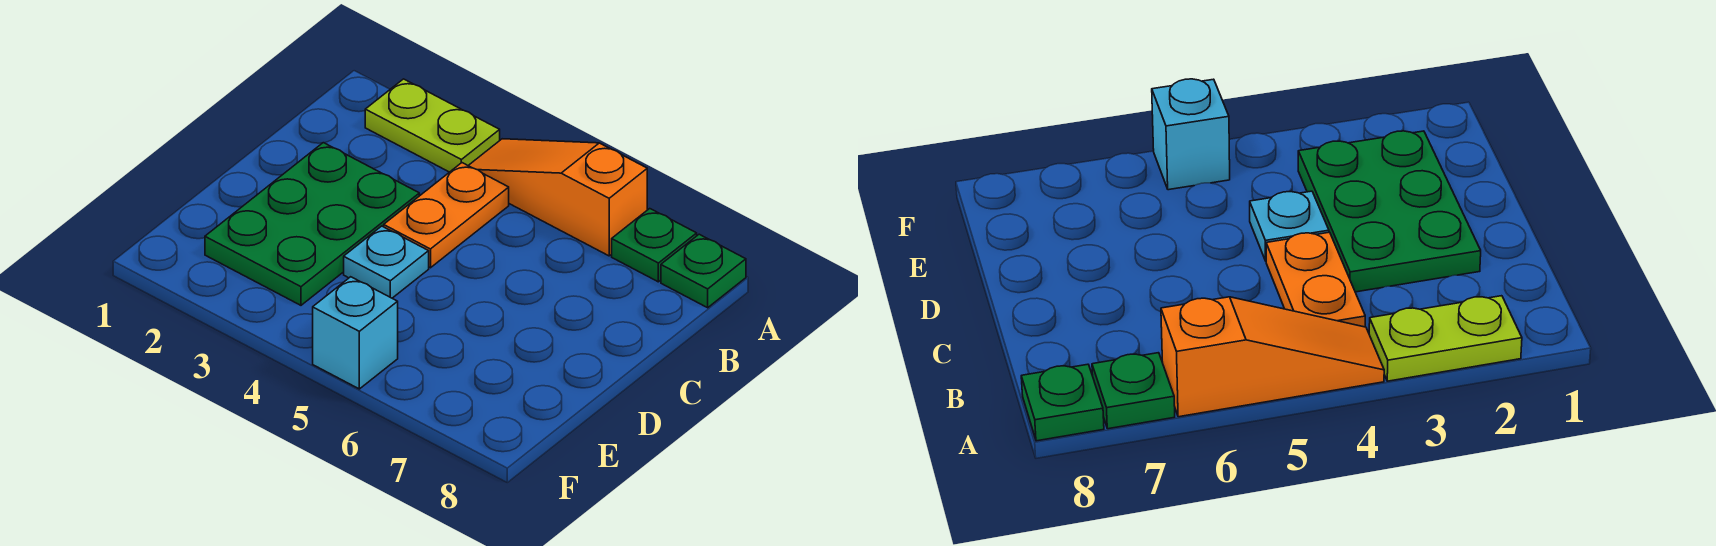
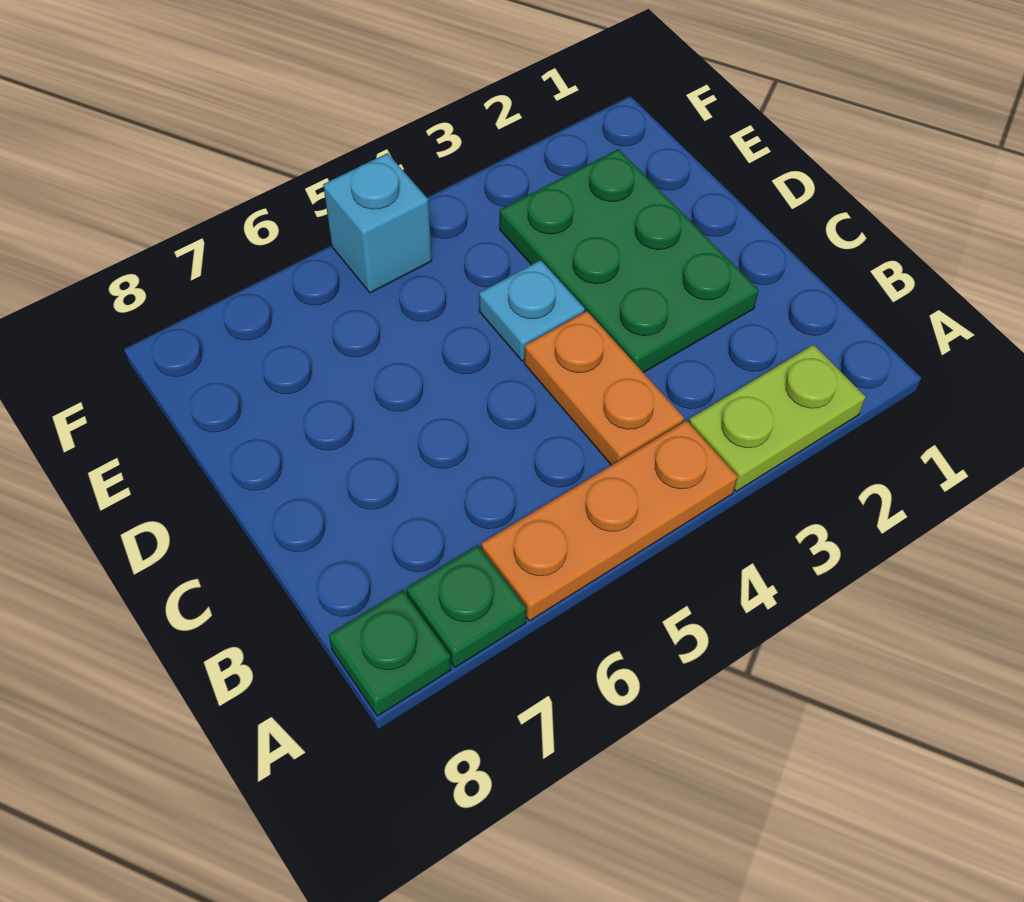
orange slope A4:A6 level 1 top 6 -> orange plate A4:A6 level 1

